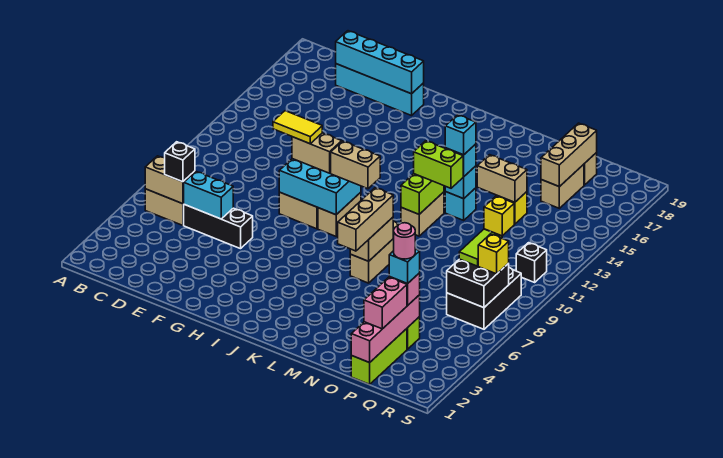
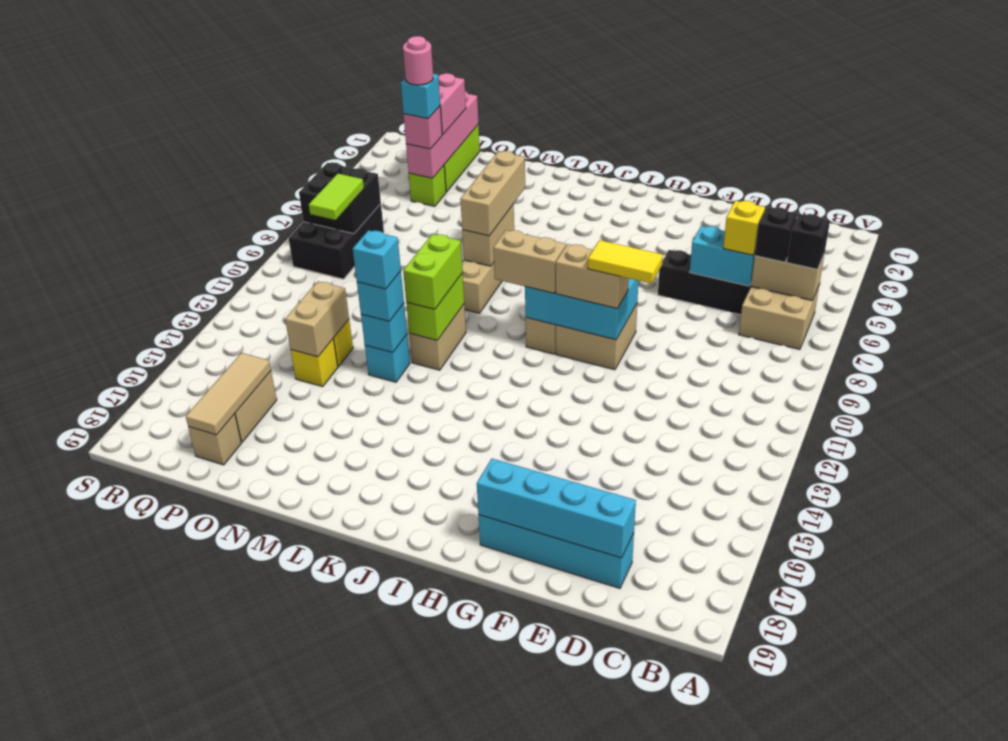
lime brick L12:M12 level 3 -> lime brick L11:L12 level 3
tan brick N14:O14 level 2 -> tan brick O13:O14 level 2
tan brick P16:P18 level 2 -> tan tile P16:P18 level 2
yellow brick R8 level 3 -> yellow brick D6 level 3
black brick R11 level 1 -> black brick B6 level 3

